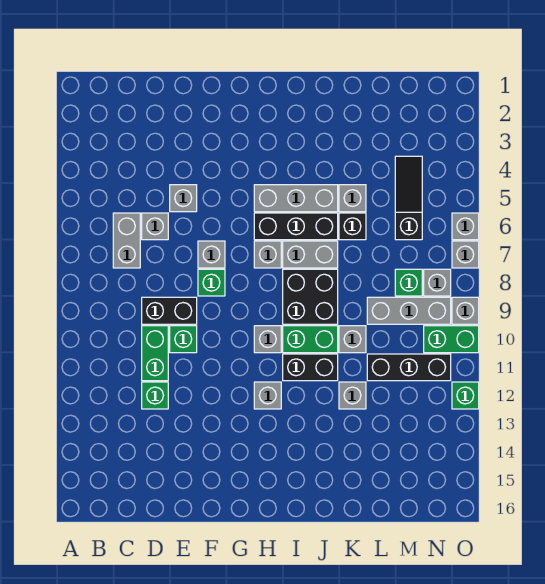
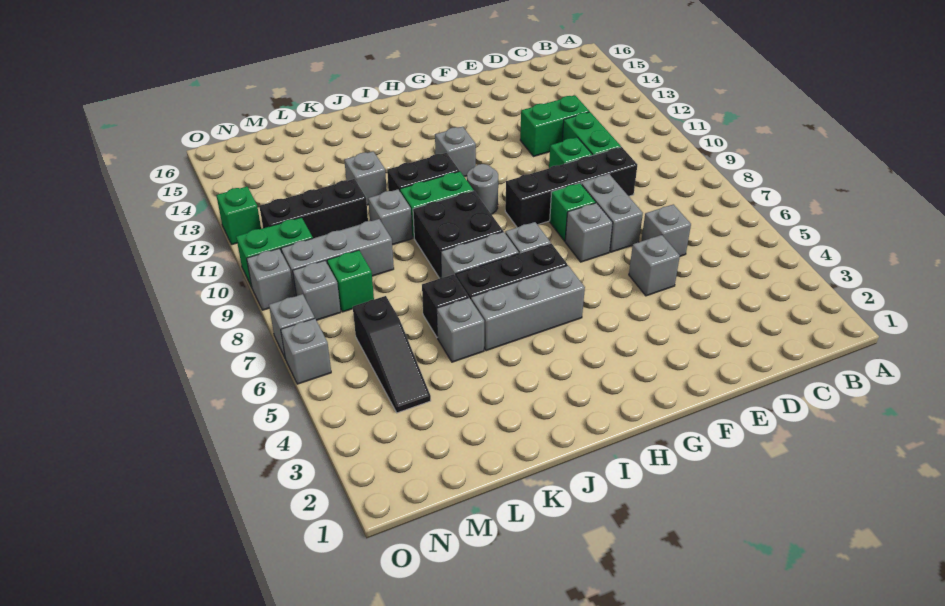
grey brick C6:C7 level 1 -> grey brick E7:E8 level 1
black brick D9:E9 level 1 -> black brick D9:G9 level 1
green brick D12 level 1 -> green brick D12:E12 level 1
grey brick H10 level 1 -> grey round brick H10 level 1

